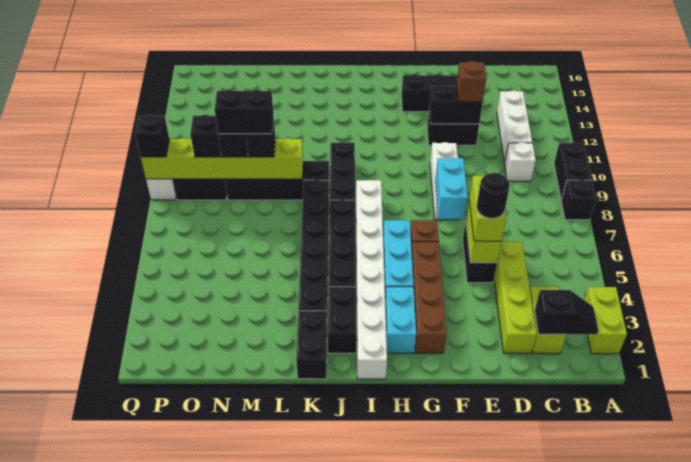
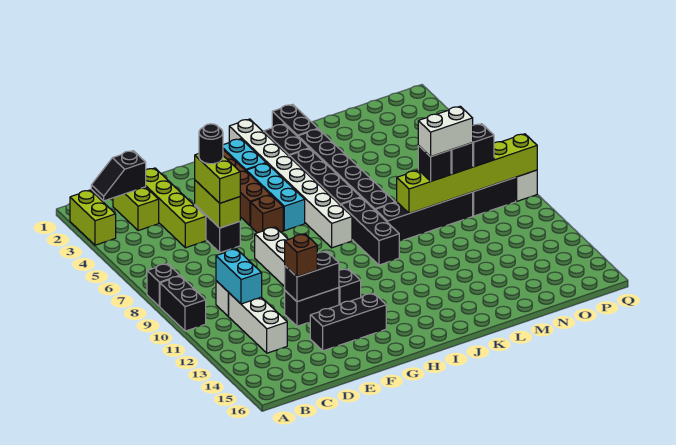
cyan brick F7:F8 level 2 -> cyan brick C10:C11 level 2
black brick M9:N9 level 4 -> white brick M9:N9 level 4
black brick Q9 level 3 -> black brick G12 level 1

